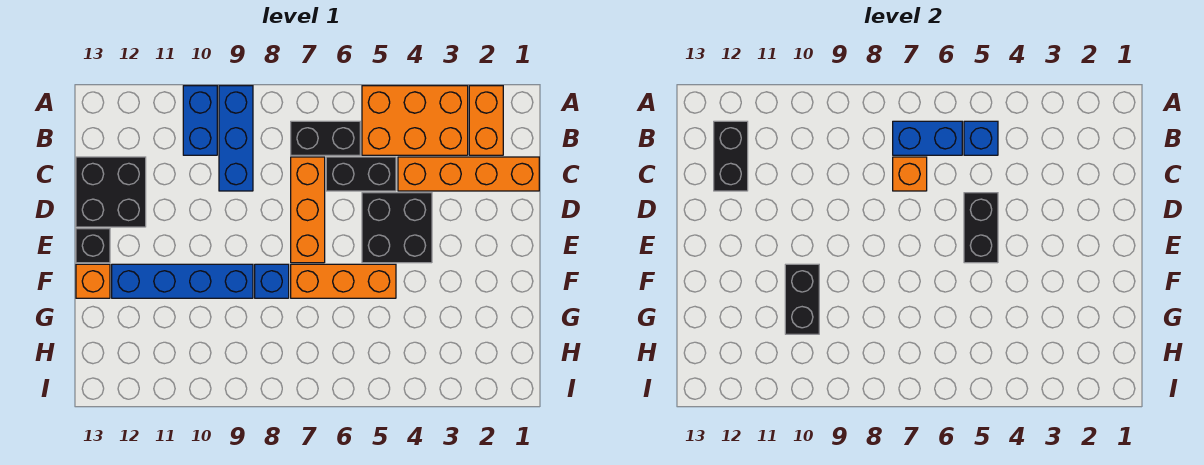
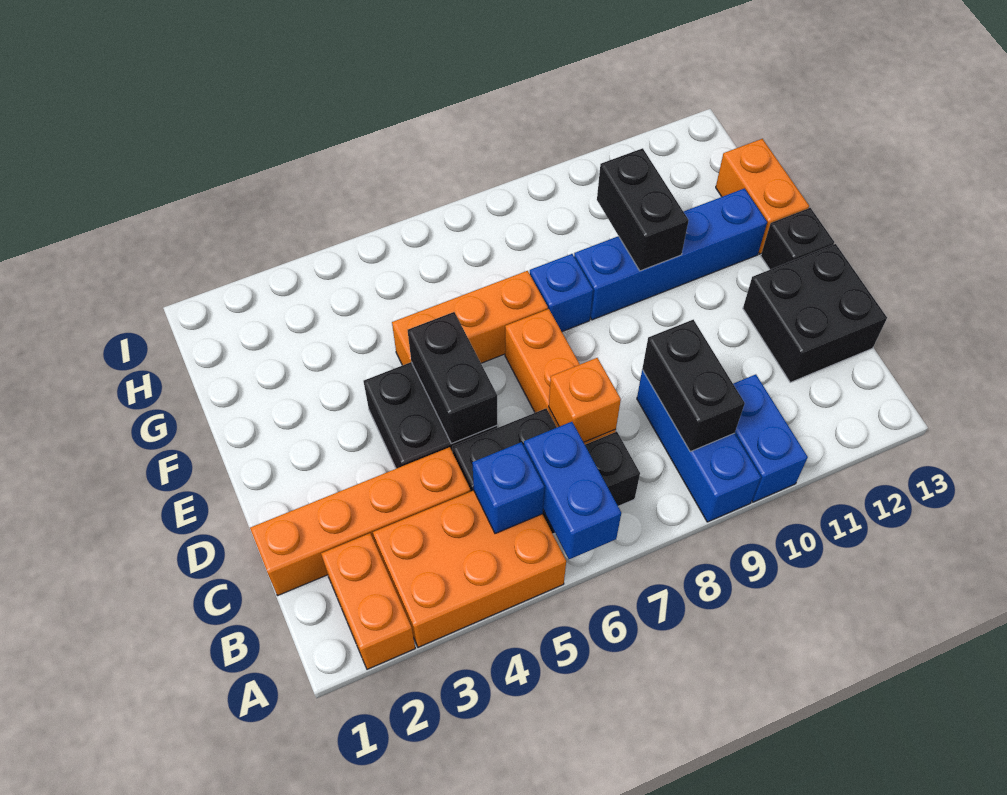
blue brick B6:B7 level 2 -> blue brick A6:B6 level 2
black brick B12:C12 level 2 -> black brick B9:C9 level 2
orange brick F13 level 1 -> orange brick F13:G13 level 1

